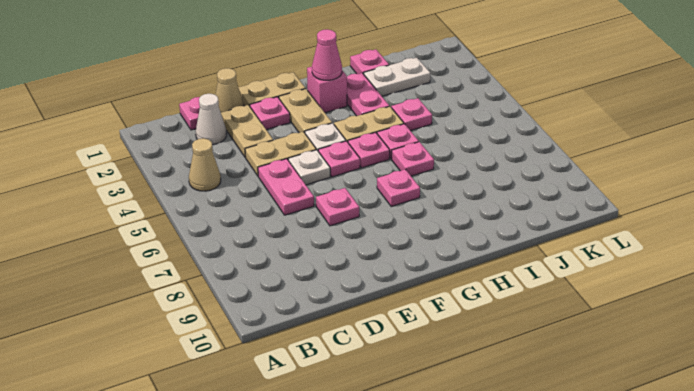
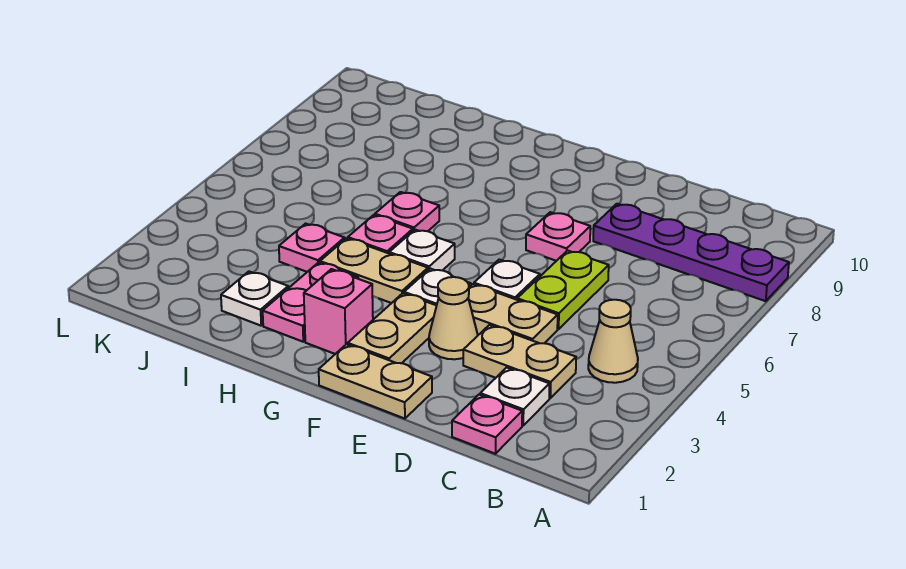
none -> purple plate A8:D8 level 1
white cone C2 level 1 -> white plate C2 level 1
tan cone D1 level 1 -> tan cone E3 level 1
tan plate D2:D3 level 1 -> tan plate C3:D3 level 1
pink plate D5:D6 level 1 -> lime plate D5:D6 level 1
pink plate E2 level 1 -> none
pink plate F5 level 1 -> none
pink cone G2 level 2 -> none
pink plate G5 level 1 -> white plate G5 level 1
pink plate G7 level 1 -> none
pink plate I1 level 1 -> none
white plate I2:J2 level 1 -> white plate I2 level 1

